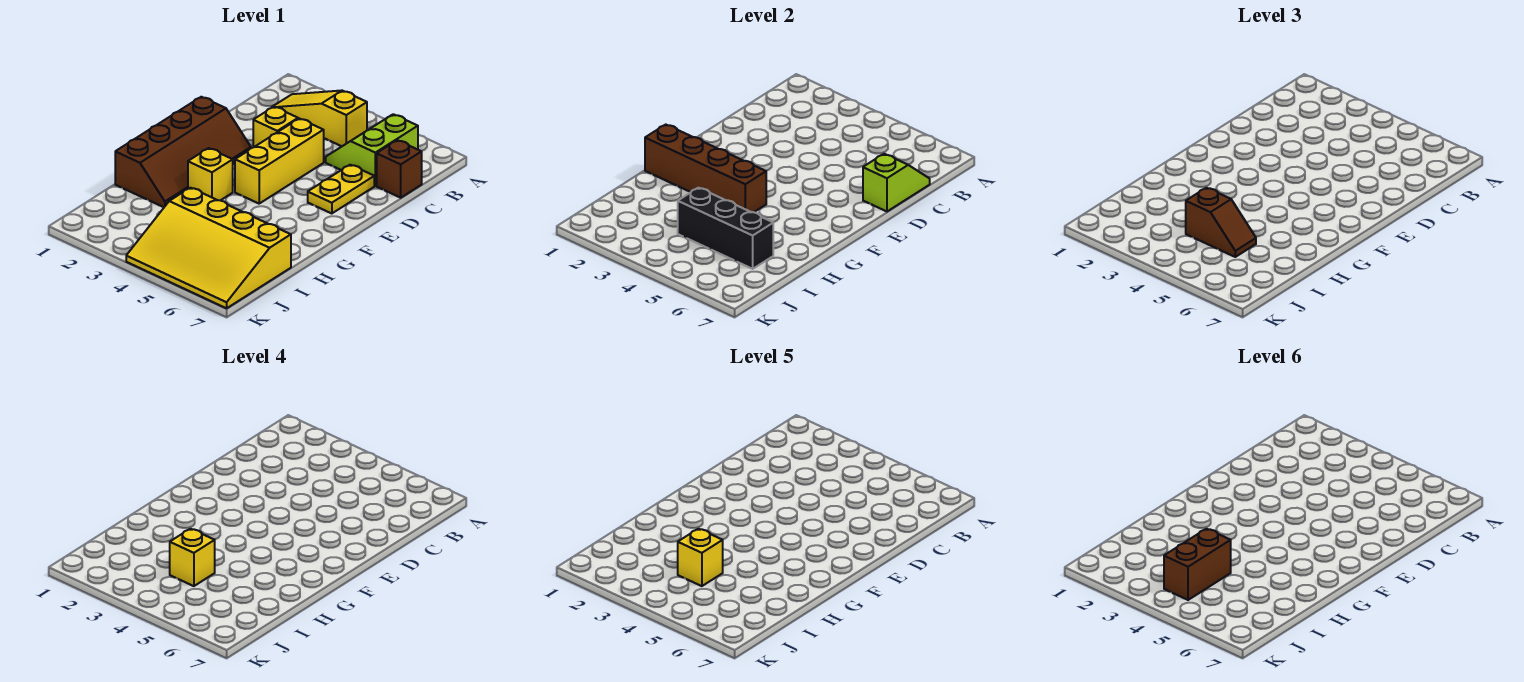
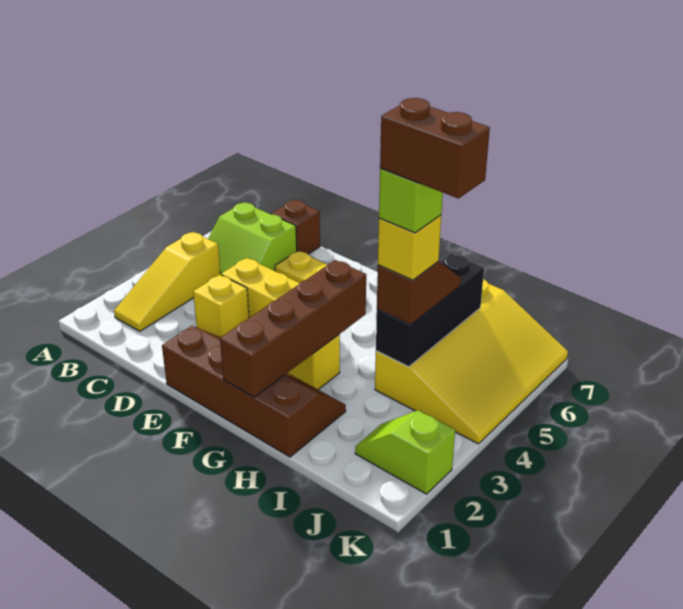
lime slope C7:D7 level 2 top D -> lime slope J2:K2 level 1 top K
yellow brick I4 level 5 -> lime brick I4 level 5

